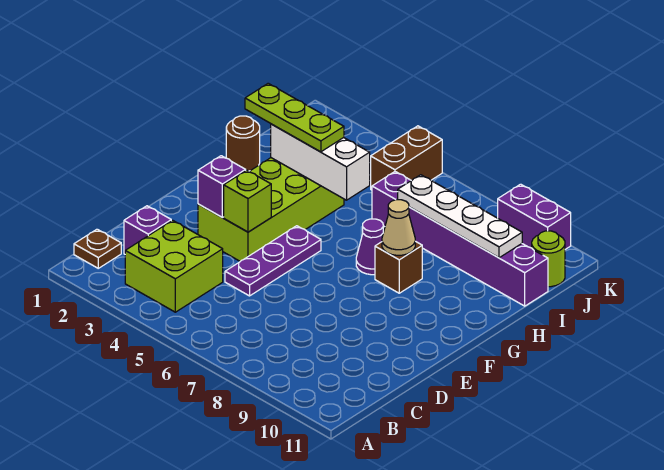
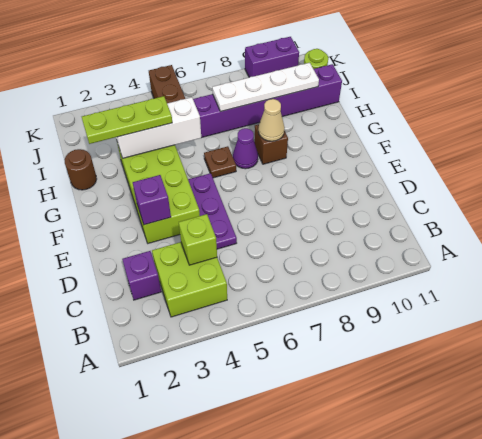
brown plate B1 level 1 -> brown plate G6 level 1
lime brick E4 level 2 -> lime brick C4 level 2

